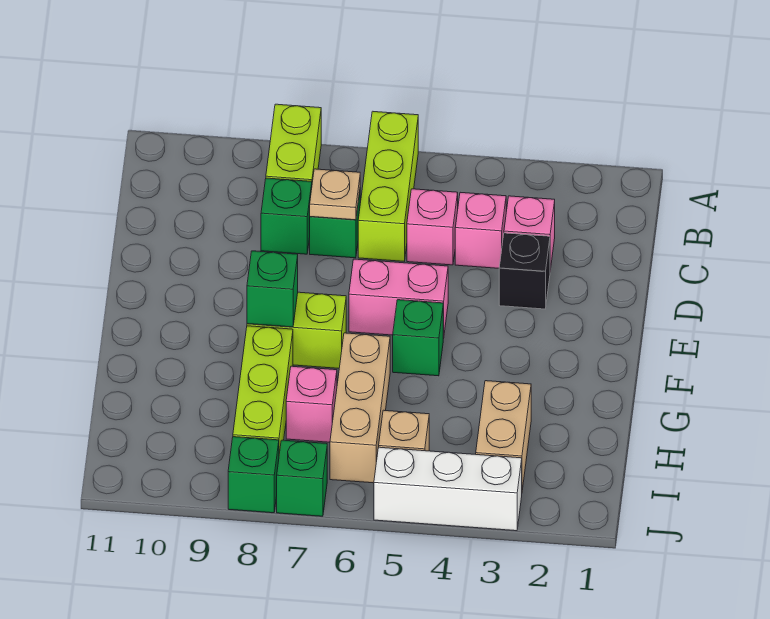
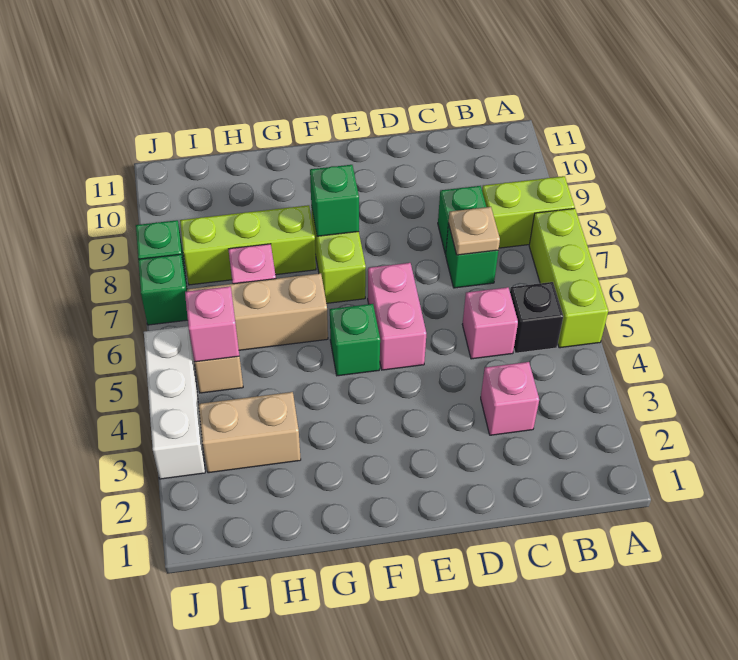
lime brick A6:C6 level 1 -> lime brick A5:A7 level 1
pink brick C4 level 1 -> pink brick I5 level 2
black brick D3 level 1 -> black brick B5 level 1

